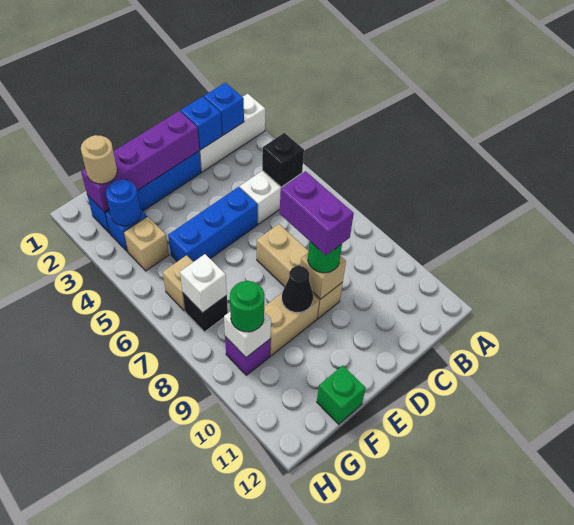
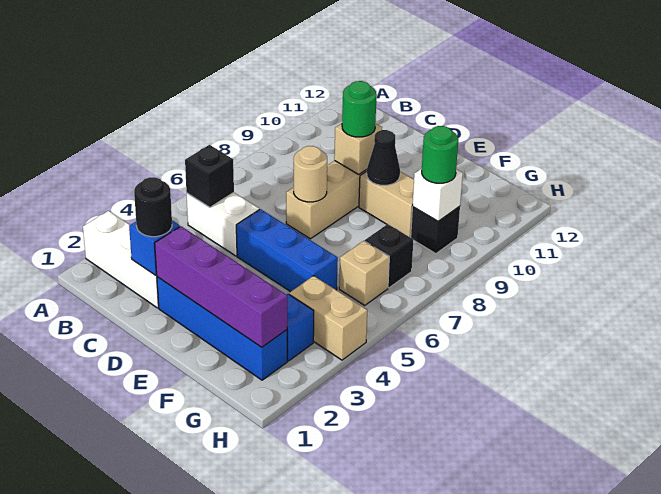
blue brick B2 level 2 -> none
none -> black round brick C2 level 3
purple brick D8:D9 level 4 -> none
green brick F12 level 1 -> none
tan round brick G2 level 3 -> tan round brick D7 level 2
blue round brick G3 level 2 -> none
tan brick G4 level 1 -> tan brick G4:H4 level 1
white brick G7 level 2 -> none
purple brick G9 level 1 -> black brick G9 level 1

